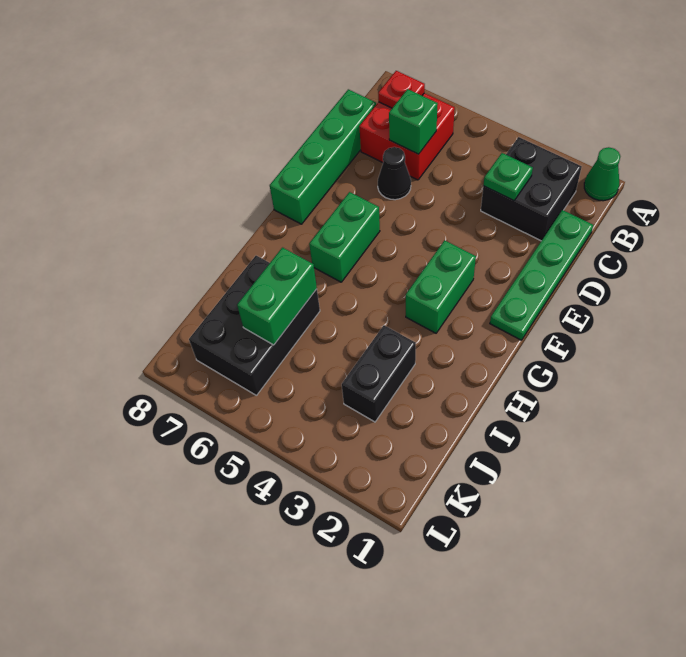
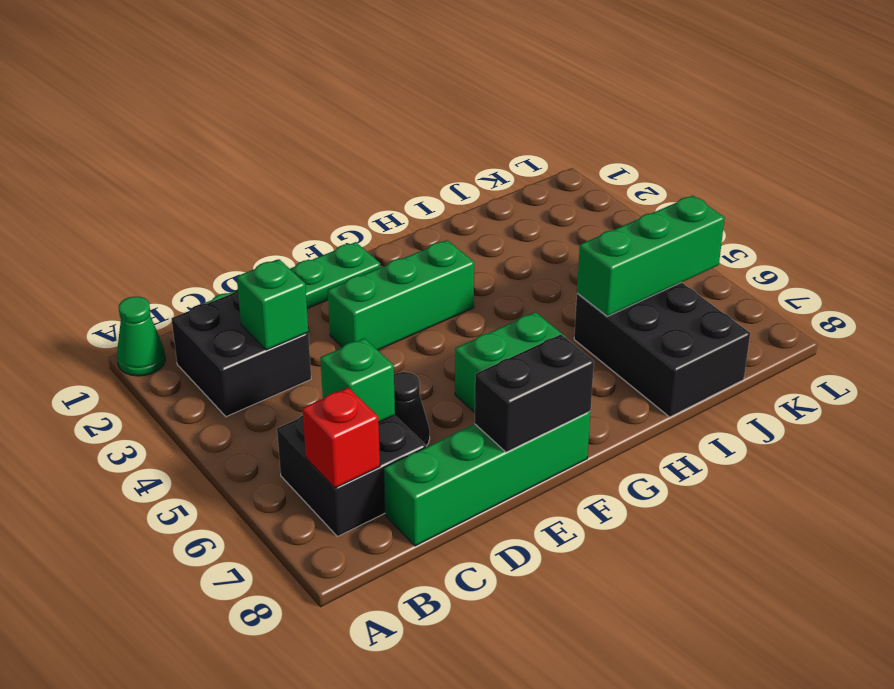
red brick B6:C7 level 1 -> black brick B6:C7 level 1
red plate B7 level 2 -> red brick B7 level 2
green plate C3 level 2 -> green brick C3 level 2
green brick F3:G3 level 1 -> green brick E3:G3 level 1
black brick I3:J3 level 1 -> black brick E8:F8 level 2
black brick I6:K7 level 1 -> black brick I6:J8 level 1
green brick I6:J6 level 2 -> green brick I6:K6 level 2

